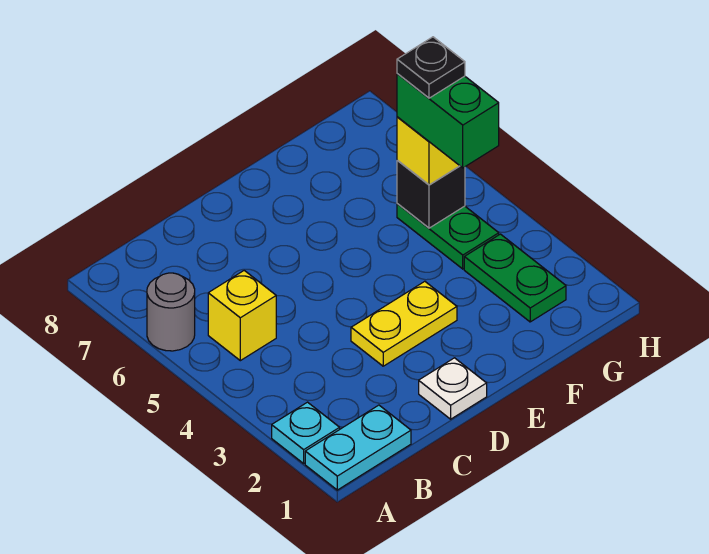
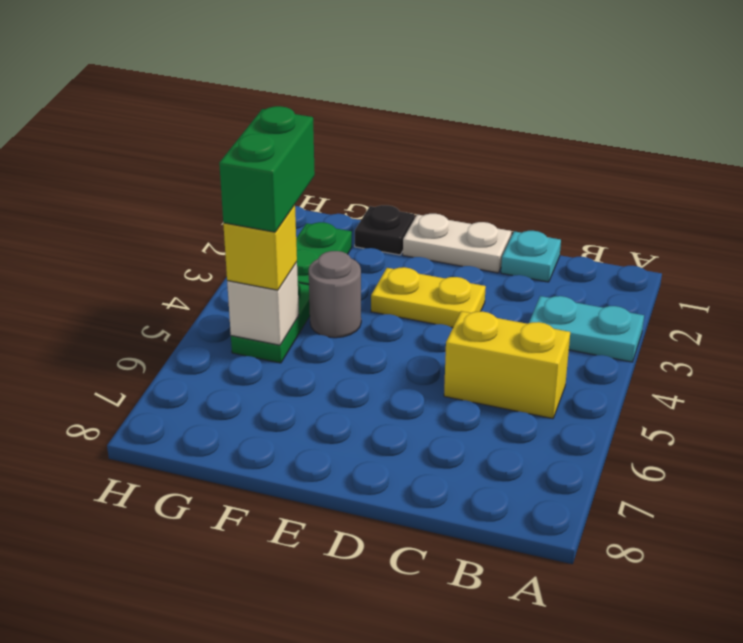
cyan plate A1:B1 level 1 -> cyan plate A3:B3 level 1
cyan plate A2 level 1 -> cyan plate C1 level 1
grey round brick A6 level 1 -> grey round brick F4 level 1
yellow brick B5 level 1 -> yellow brick B5:C5 level 1
white plate D1 level 1 -> white plate D1:E1 level 1
black brick G5 level 2 -> white brick G5 level 2
black plate G5 level 5 -> black plate F1 level 1

